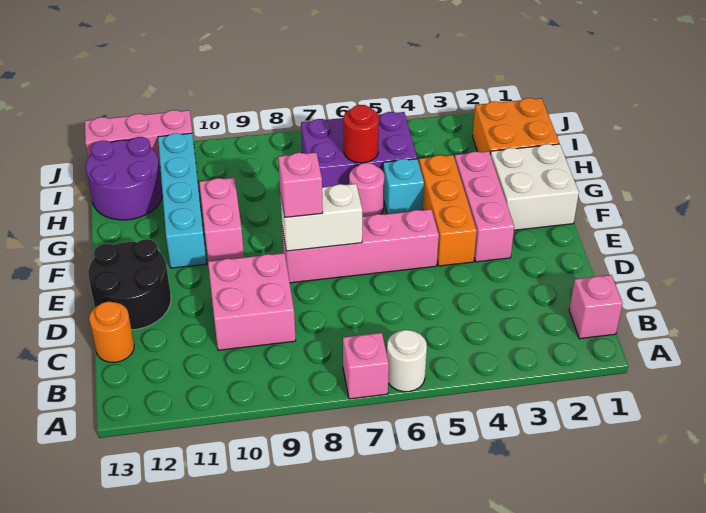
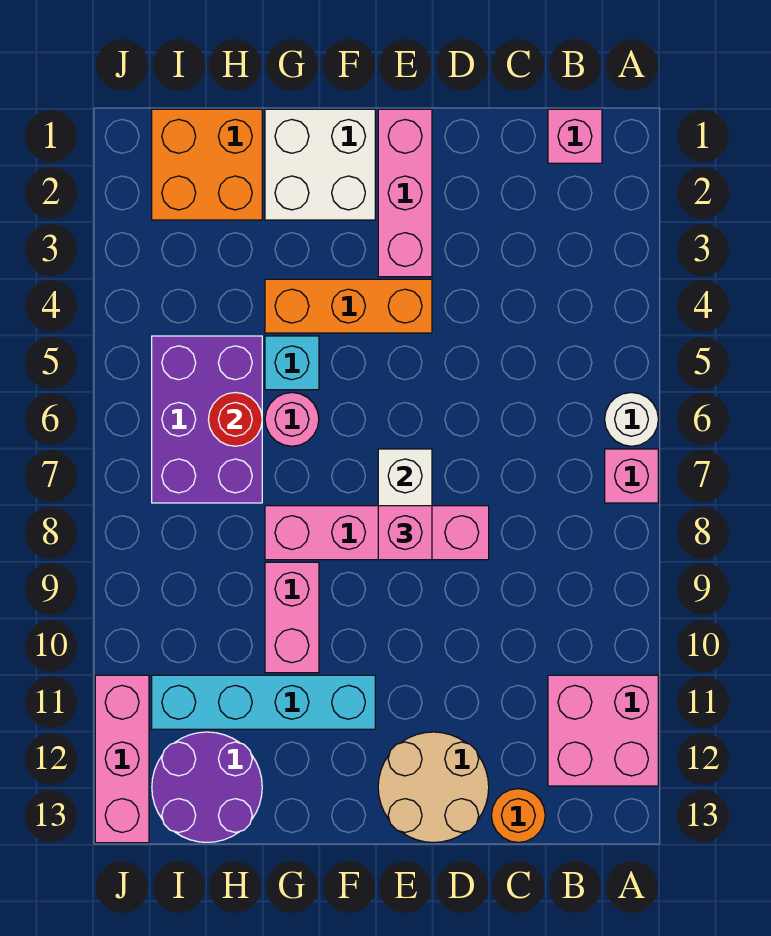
pink brick C9:D10 level 1 -> pink brick A11:B12 level 1
black round brick D12:E13 level 1 -> tan round brick D12:E13 level 1
pink brick E3:G3 level 1 -> pink brick E1:E3 level 1
pink brick E5:E8 level 1 -> pink brick D8:G8 level 1
pink brick F10:G10 level 1 -> pink brick G9:G10 level 1

